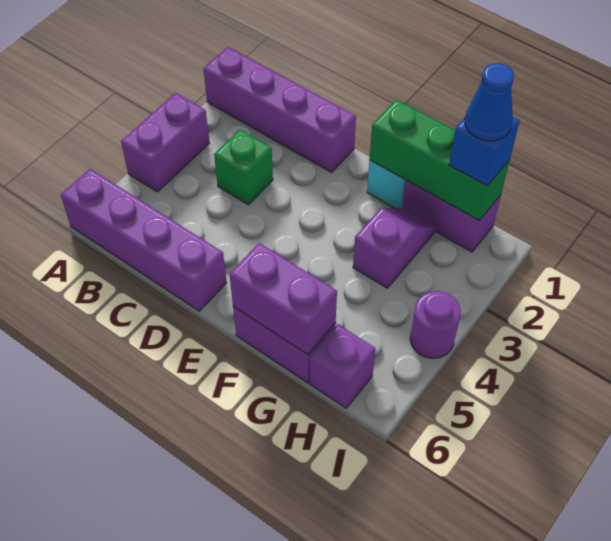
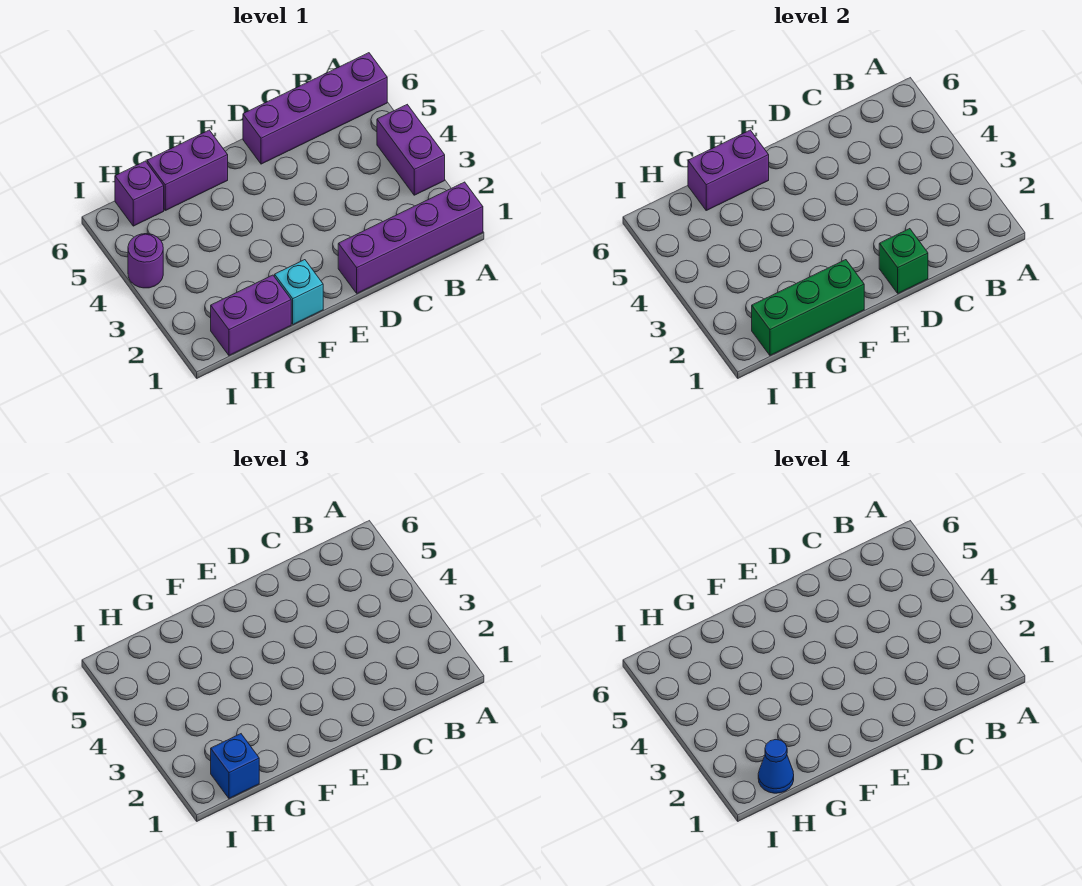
green brick C3 level 1 -> green brick D1 level 2
purple slope G2:G3 level 1 top 3 -> none

